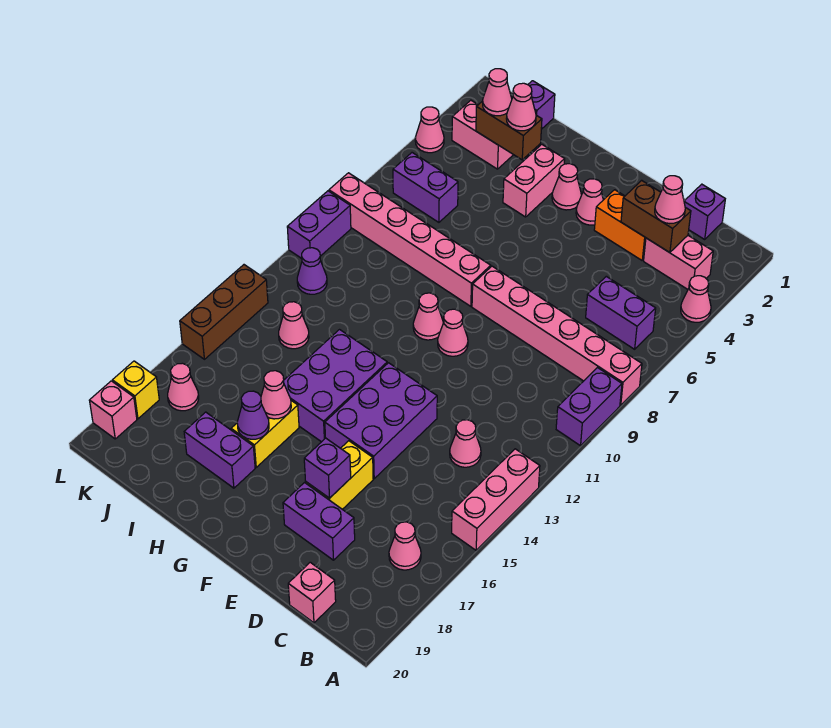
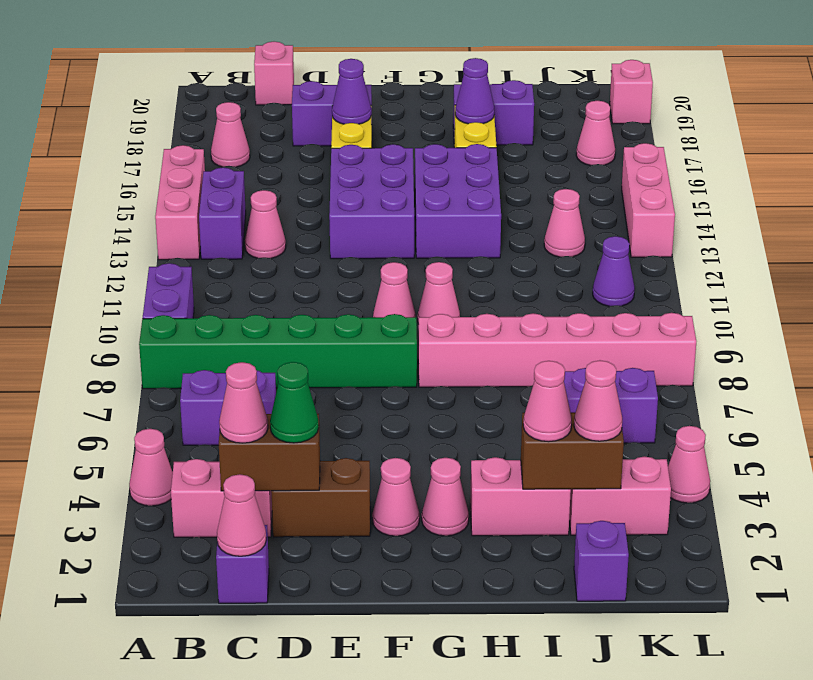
pink brick A8:F8 level 1 -> green brick A8:F8 level 1
orange brick D3:E3 level 1 -> brown brick D3:E3 level 1
none -> green cone D3 level 3
purple brick E17 level 2 -> purple cone E17 level 2
pink brick H3:H4 level 1 -> pink brick H3:I3 level 1
pink cone H16 level 2 -> pink cone C1 level 2
purple brick L9:L10 level 1 -> purple brick B13:B14 level 1
brown brick L13:L15 level 1 -> pink brick L13:L15 level 1
yellow brick L18 level 1 -> none

